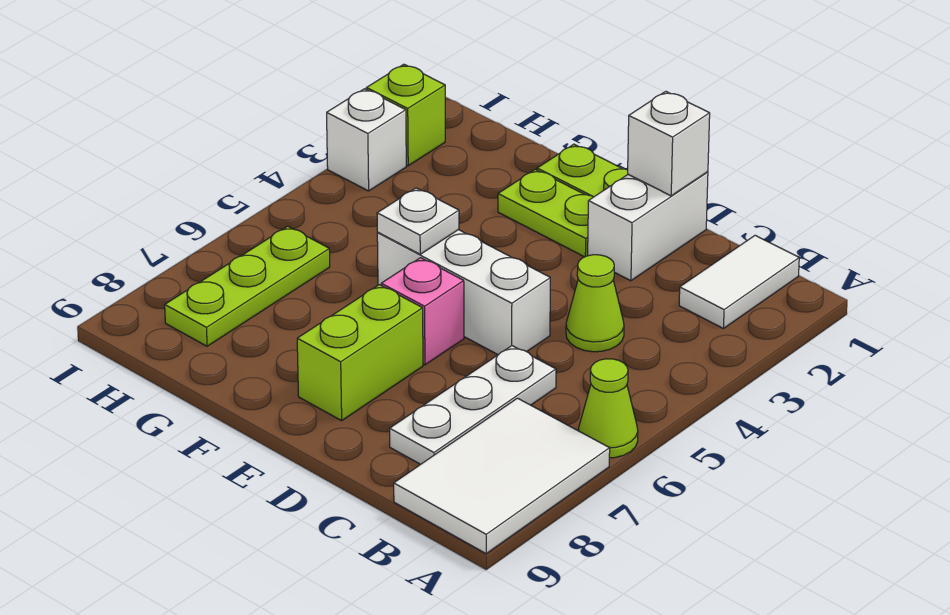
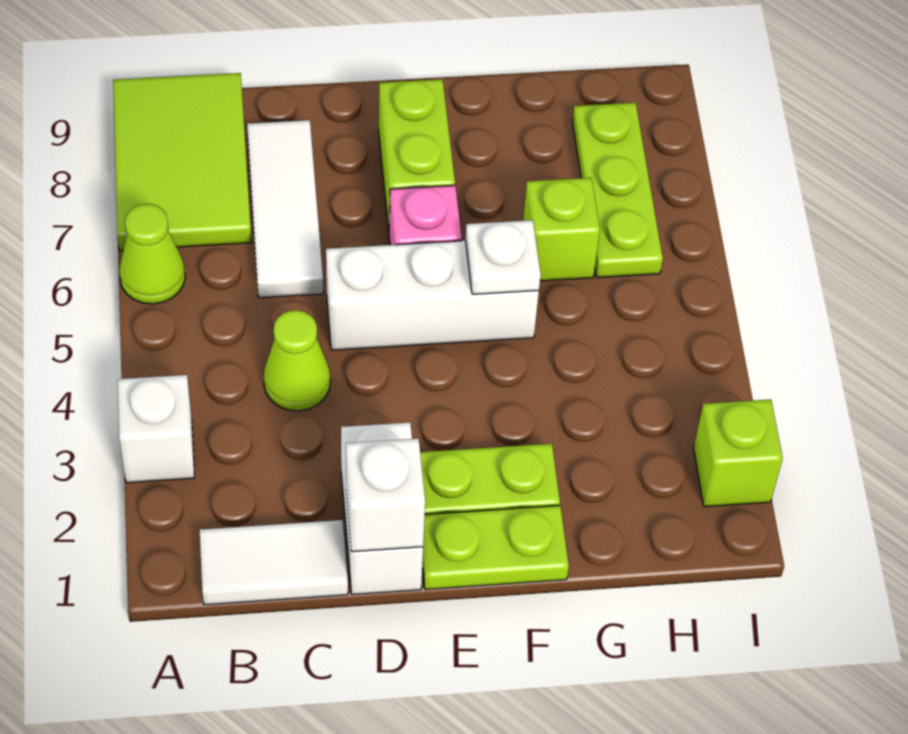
white tile A7:B9 level 1 -> lime tile A7:B9 level 1
white tile B1:B2 level 1 -> white tile B1:C1 level 1
white plate C6:C8 level 1 -> white tile C6:C8 level 1
none -> lime brick G6 level 1
white brick I3 level 1 -> white brick A3 level 1

